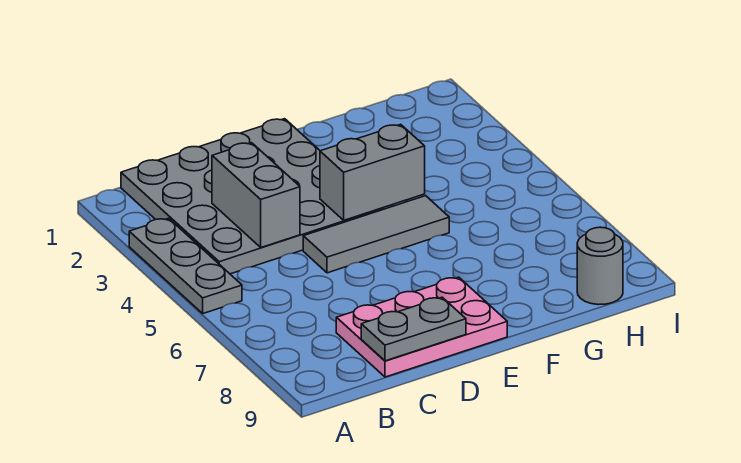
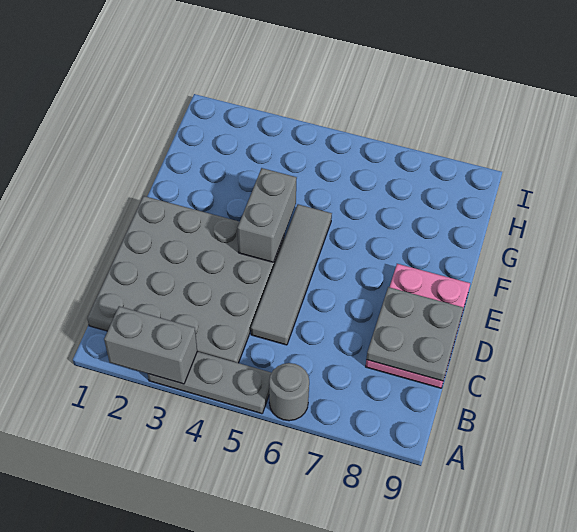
grey brick C3:C4 level 2 -> grey brick A2:A3 level 2
grey plate C9:D9 level 2 -> grey plate C8:D9 level 2
grey tile D5:F5 level 1 -> grey tile C5:F5 level 1
grey round brick H9 level 1 -> grey round brick A6 level 1

